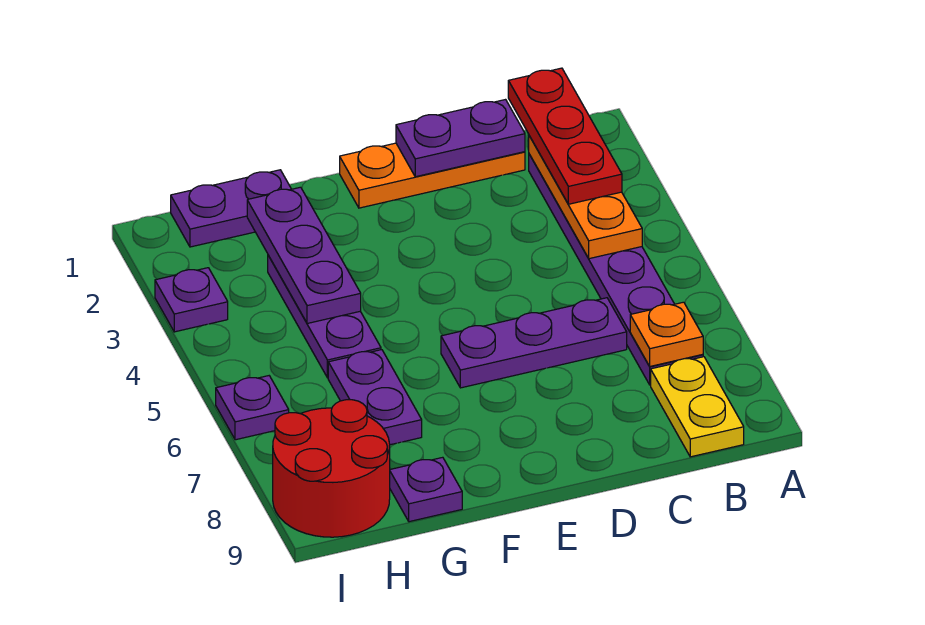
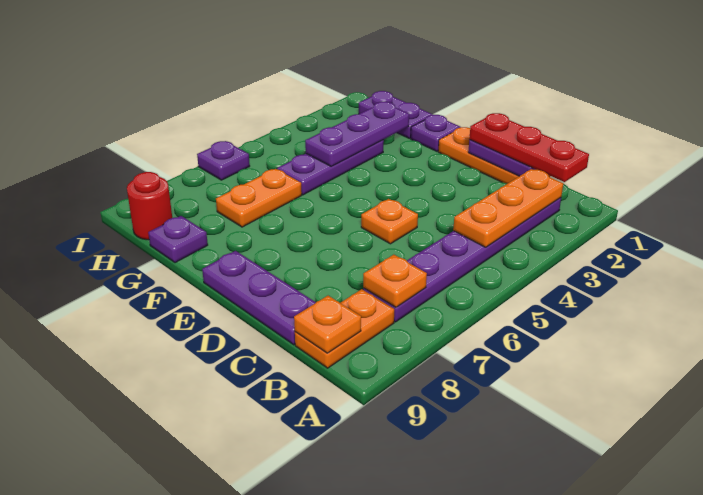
red plate B1:B3 level 3 -> red plate B1:D1 level 3
yellow plate B8:B9 level 1 -> orange plate B8:B9 level 1
none -> orange plate B9 level 2
purple plate C6:E6 level 1 -> purple plate C9:E9 level 1
none -> orange plate D5 level 1
purple plate G6:G7 level 1 -> orange plate G6:G7 level 1
red round brick H8:I9 level 1 -> red round brick H9 level 1
purple plate I3 level 1 -> purple plate F1 level 1

